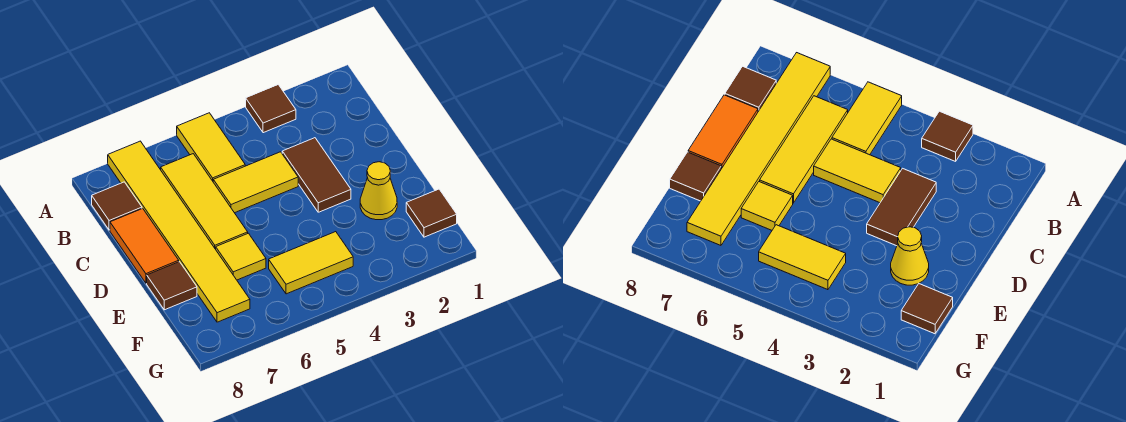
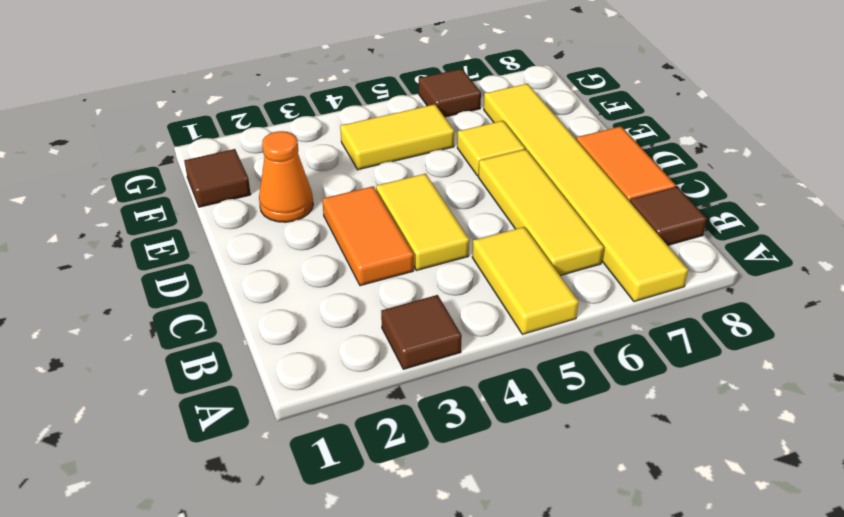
brown tile C3:D3 level 1 -> orange tile C3:D3 level 1
yellow tile C4:C5 level 1 -> yellow tile C4:D4 level 1
yellow cone E2 level 1 -> orange cone E2 level 1
brown tile E8 level 1 -> brown tile G6 level 1

